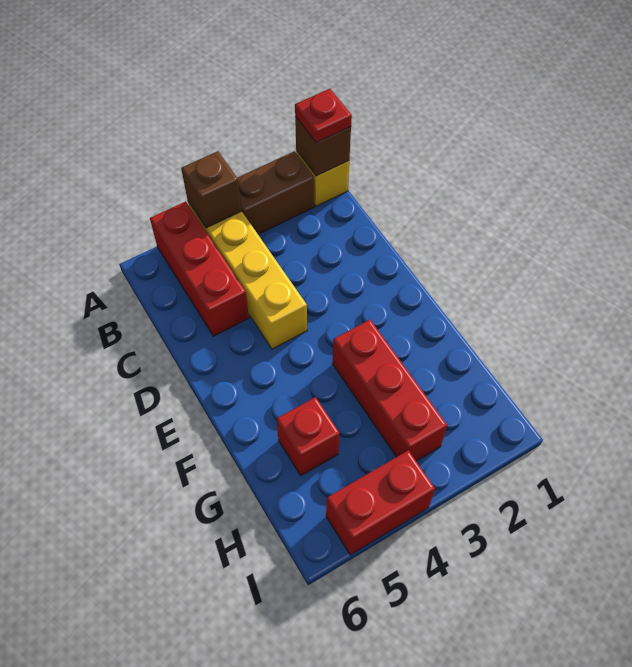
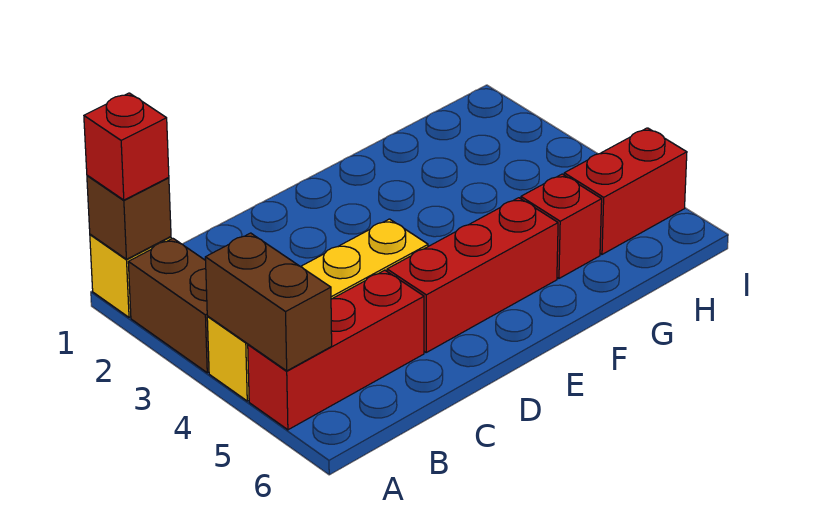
red plate A1 level 3 -> red brick A1 level 3
brown brick A4 level 2 -> brown brick A4:A5 level 2
red brick F3:H3 level 1 -> red brick D5:F5 level 1
red brick I4:I5 level 1 -> red brick H5:I5 level 1

